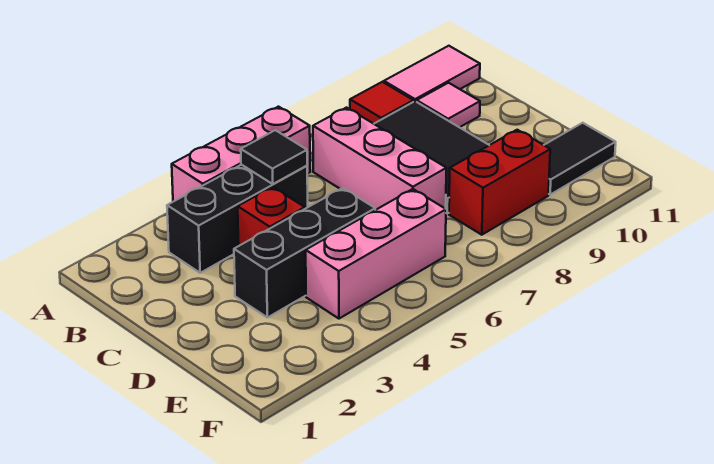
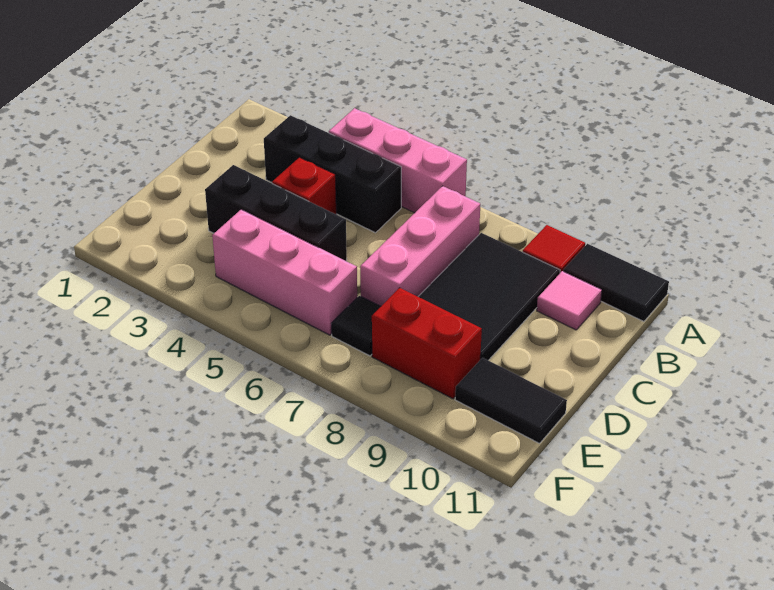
pink tile A10:A11 level 1 -> black tile A10:A11 level 1
black tile B5 level 2 -> black tile E7 level 1

